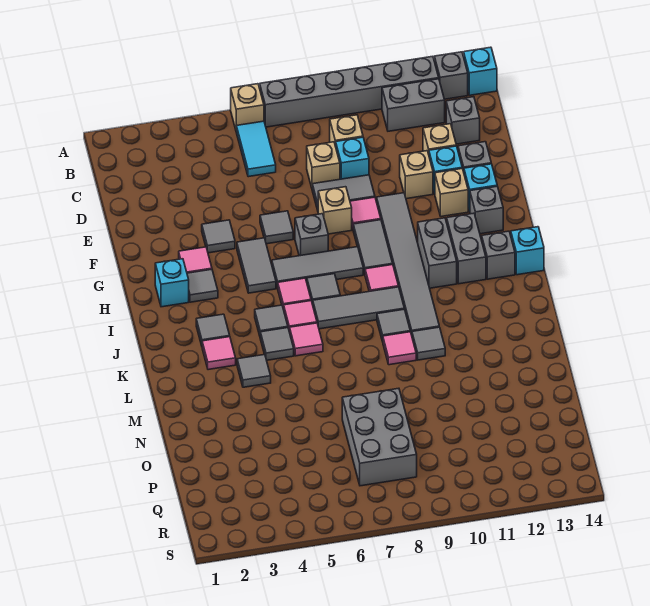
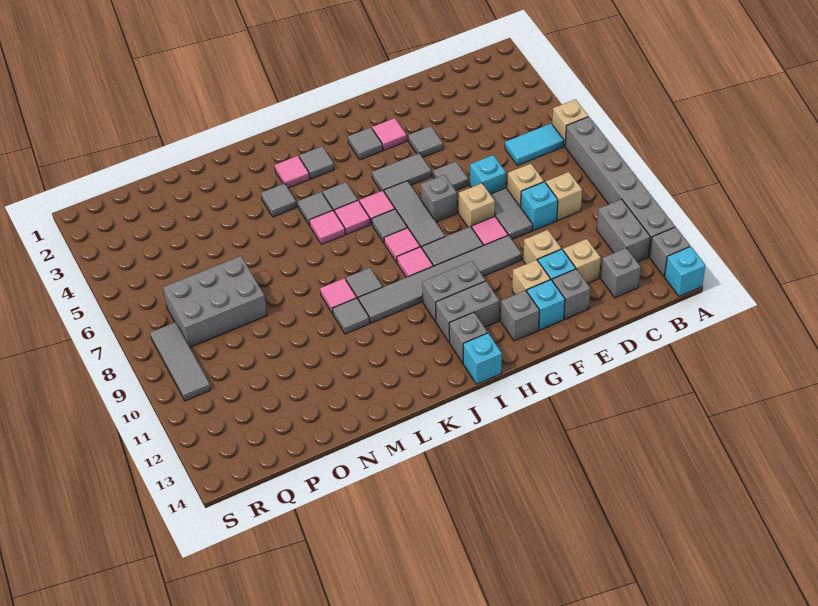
cyan brick H2 level 1 -> cyan brick E7 level 1
none -> pink tile I8 level 1
grey tile J7:J9 level 1 -> grey tile R8:R10 level 1

